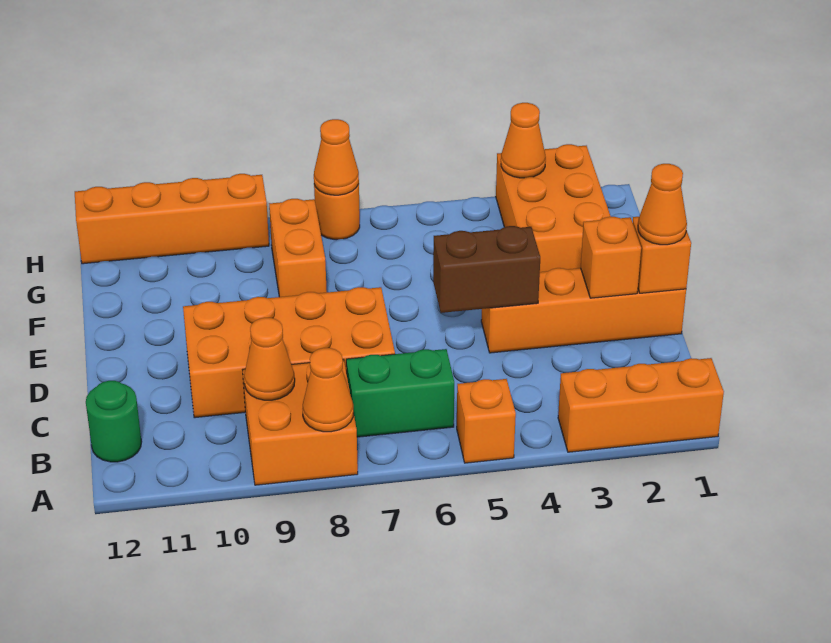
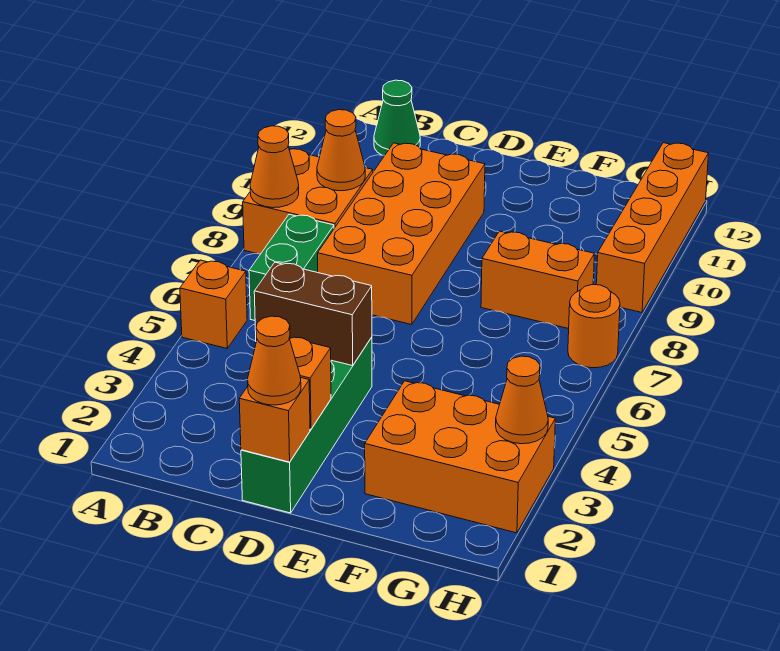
orange brick A1:A3 level 1 -> none
green round brick B12 level 1 -> green cone B12 level 1
orange brick D1:D4 level 1 -> green brick D1:D4 level 1
brown brick D4:D5 level 2 -> brown brick C4:D4 level 2
orange cone H7 level 2 -> none

